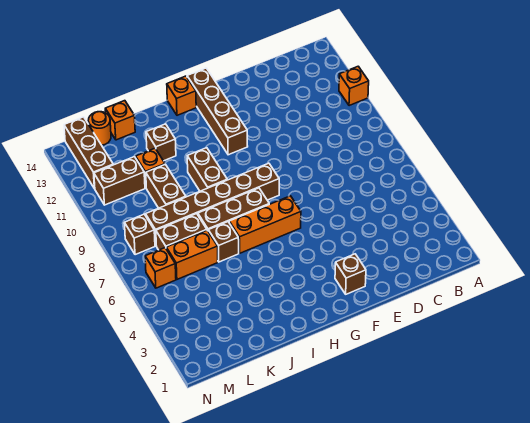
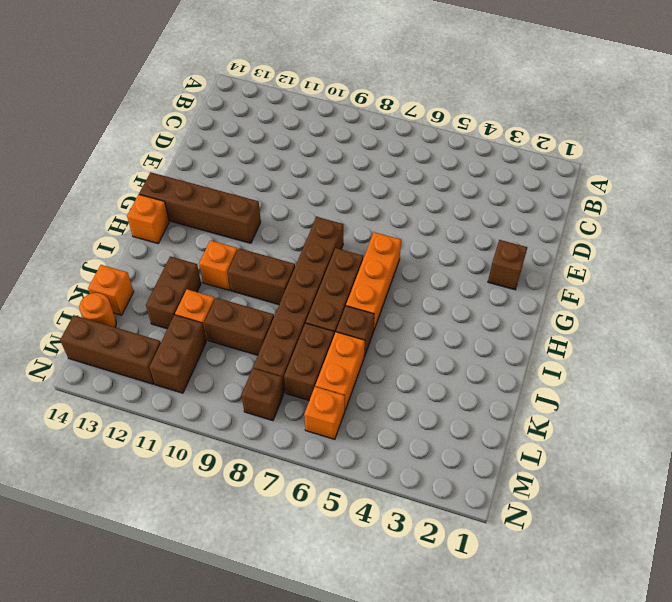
orange brick A11 level 1 -> orange brick I11 level 1
brown brick J12 level 1 -> brown brick J12:K12 level 1

